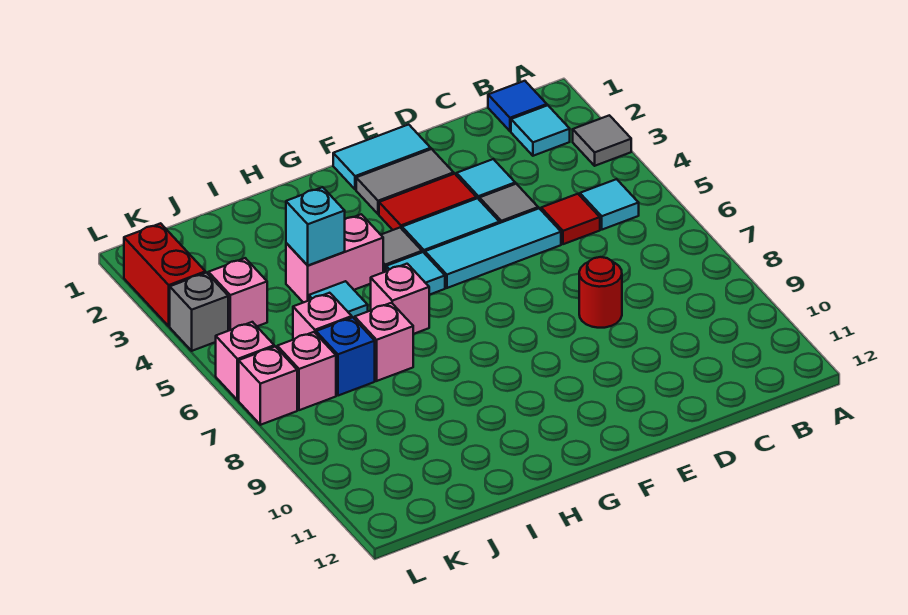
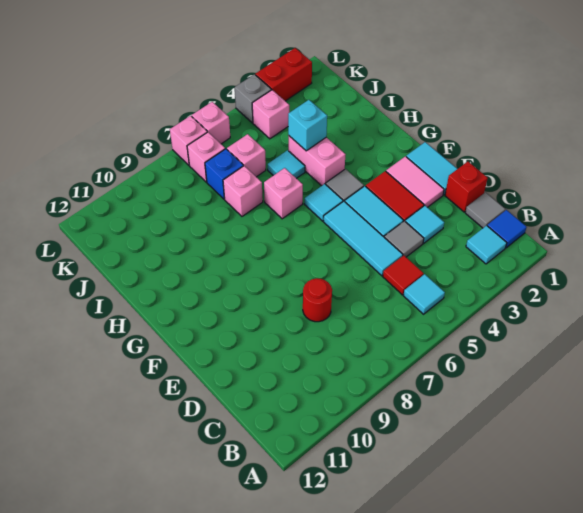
grey tile A3 level 1 -> grey tile C1 level 1
none -> red brick D1 level 1
grey tile E2:F2 level 1 -> pink tile E2:F2 level 1

